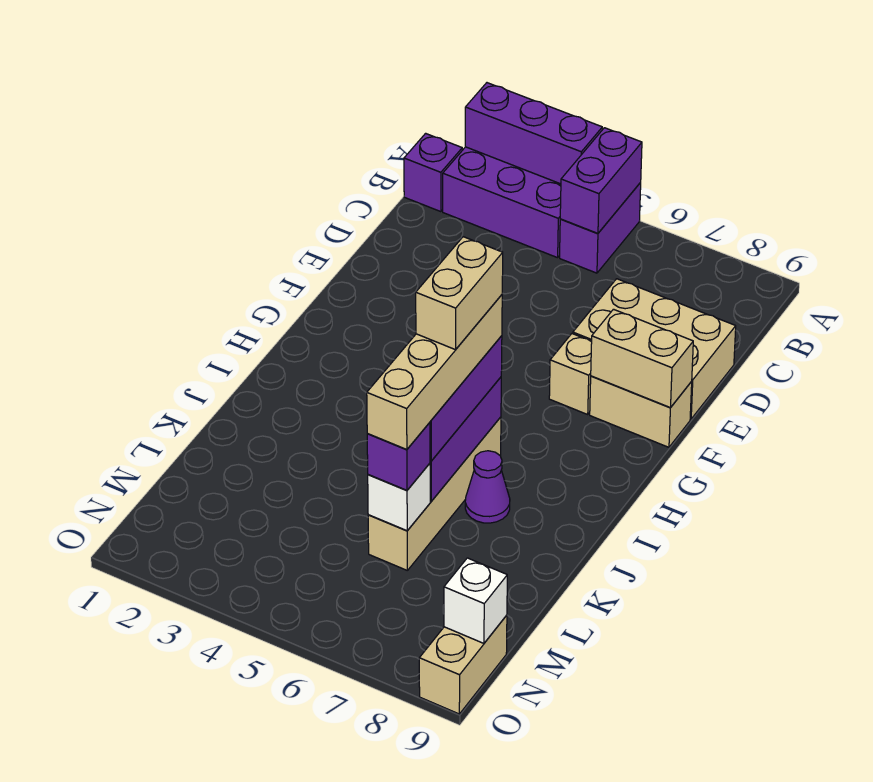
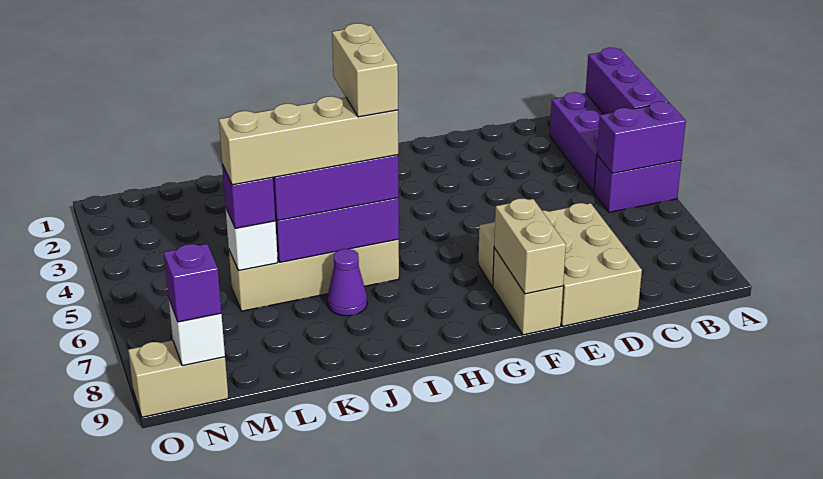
purple brick B1 level 1 -> purple brick N9 level 3
tan brick I6:J6 level 5 -> tan brick I5:I6 level 5

